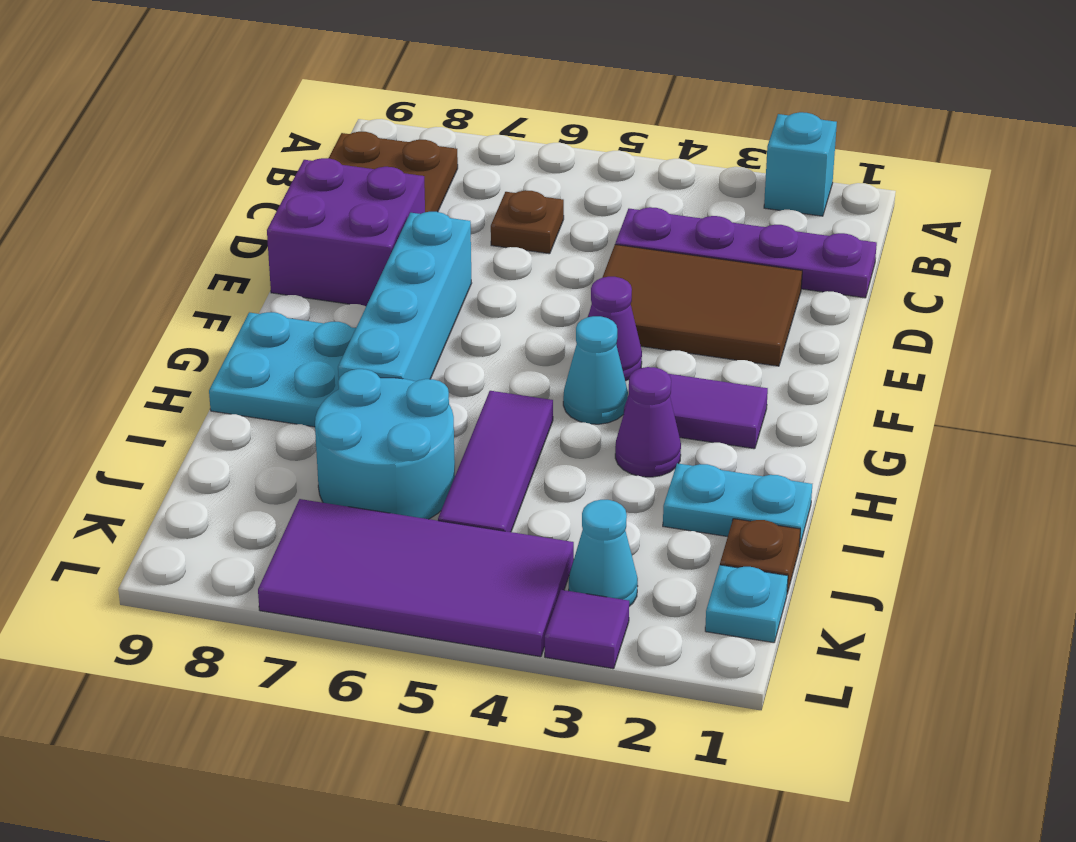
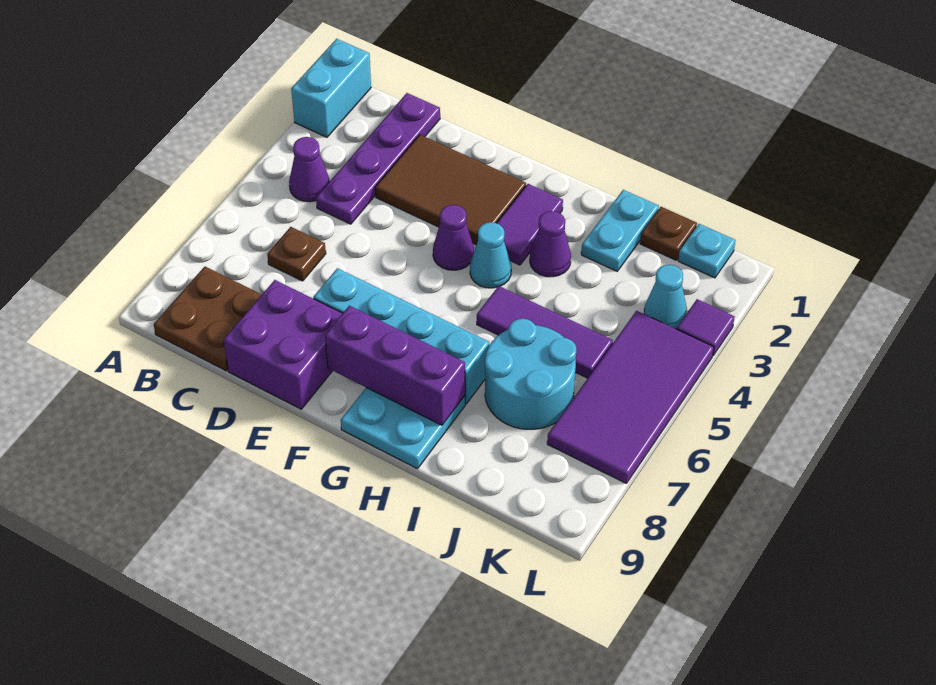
cyan brick A2 level 1 -> cyan brick A1:A2 level 1
none -> purple cone B4 level 1
brown tile D2:E4 level 1 -> brown tile D2:F3 level 1
none -> purple brick F8:H8 level 2

